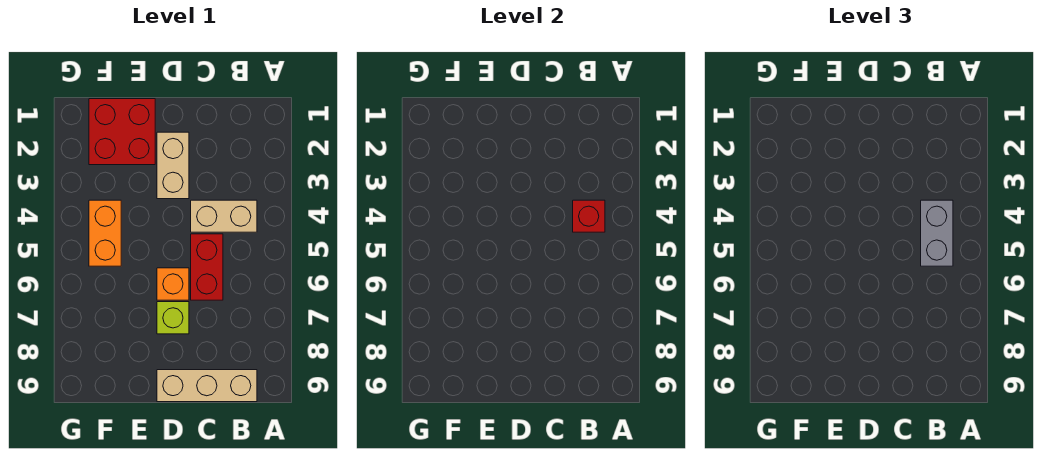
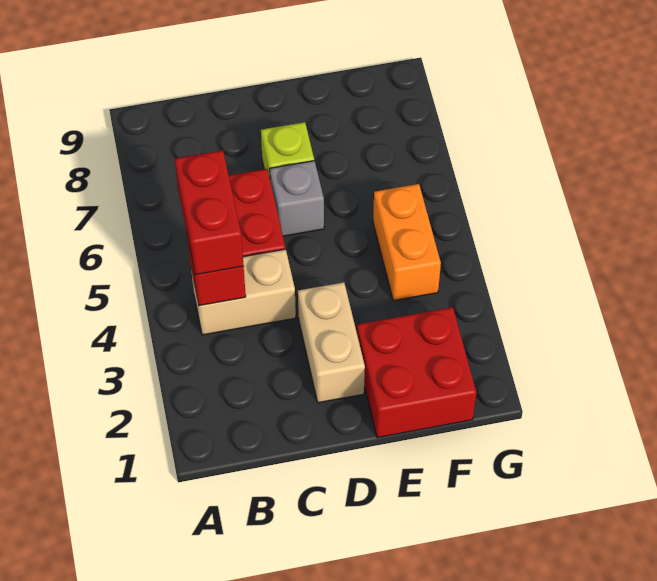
grey brick B4:B5 level 3 -> red brick B4:B5 level 3
tan brick B9:D9 level 1 -> none
orange brick D6 level 1 -> grey brick D6 level 1

